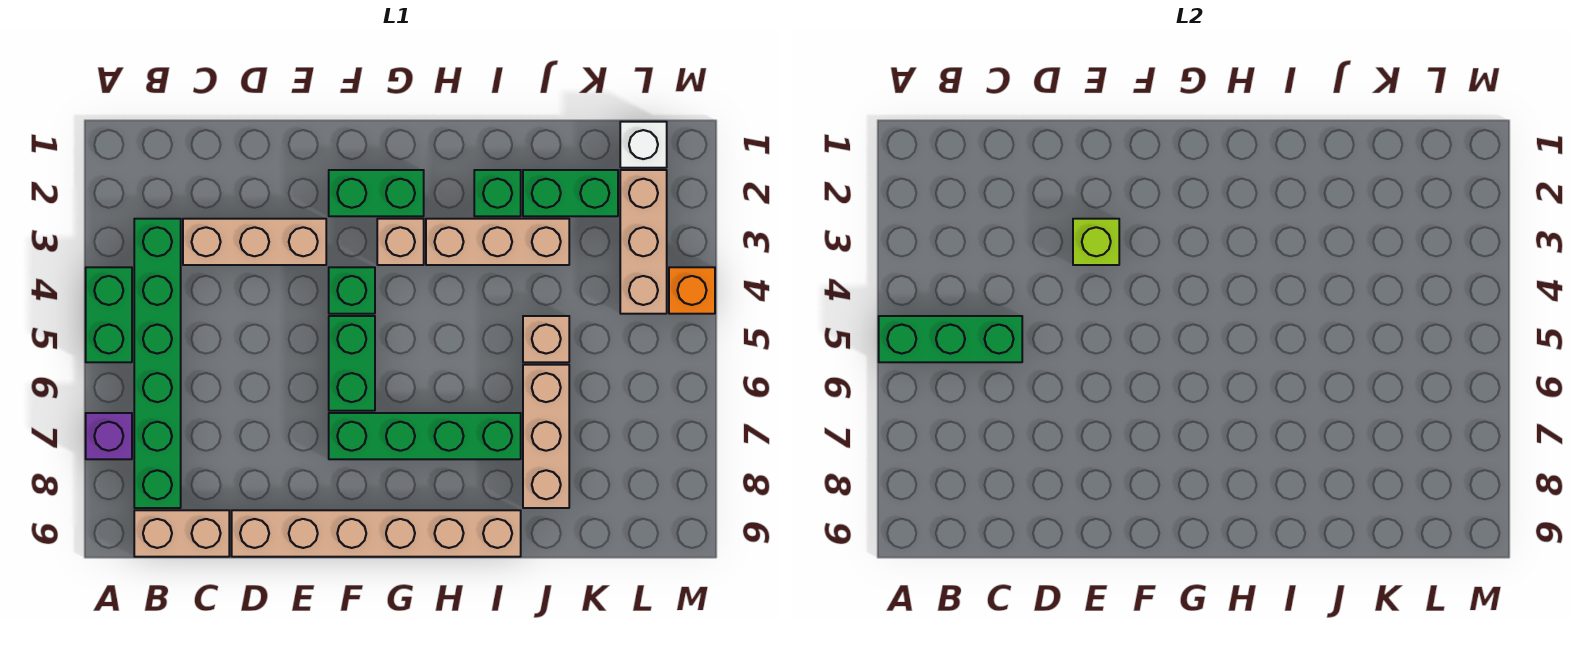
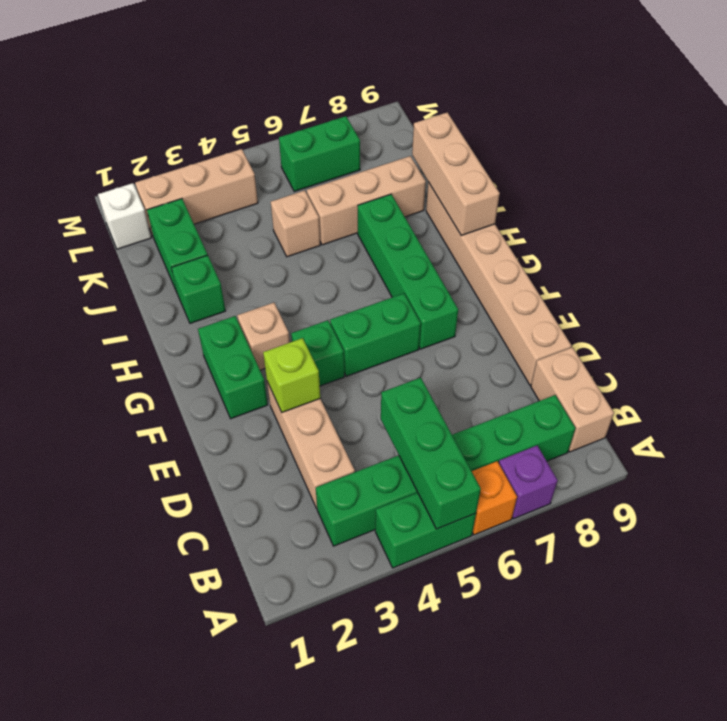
tan brick H3:J3 level 1 -> tan brick H9:J9 level 2
none -> green brick L6:L7 level 1
orange brick M4 level 1 -> orange brick A6 level 1

